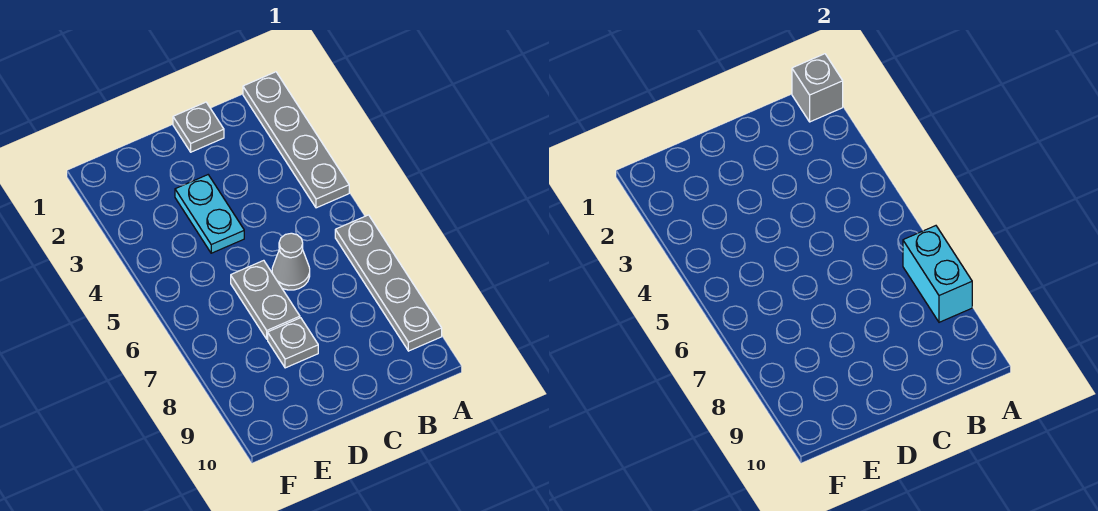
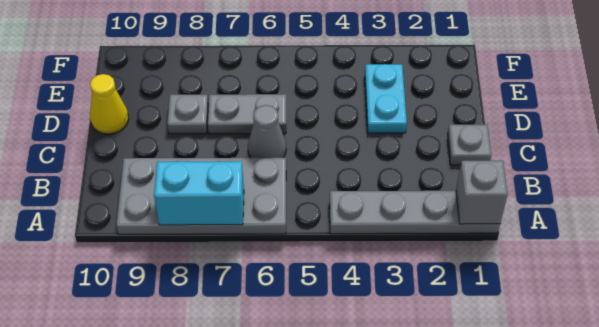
grey plate A6:A9 level 1 -> grey plate A6:B9 level 1
cyan plate D3:D4 level 1 -> cyan plate D3:E3 level 1
none -> yellow cone D10 level 1

